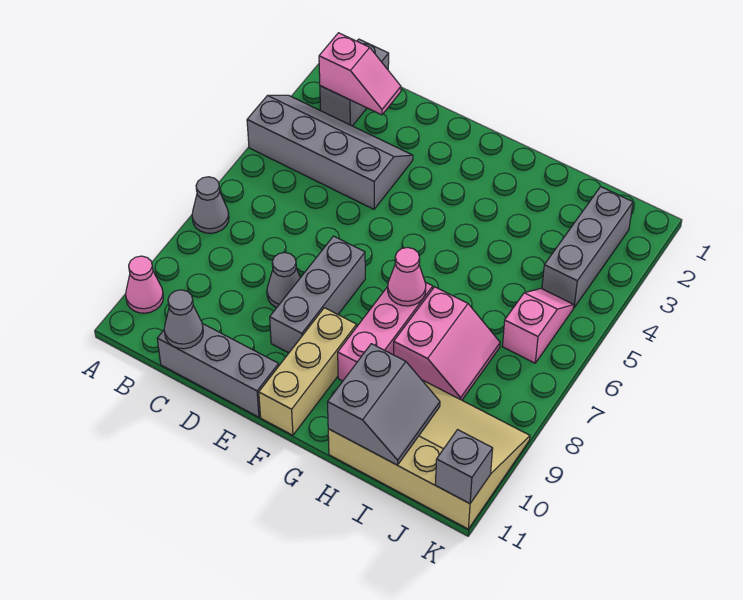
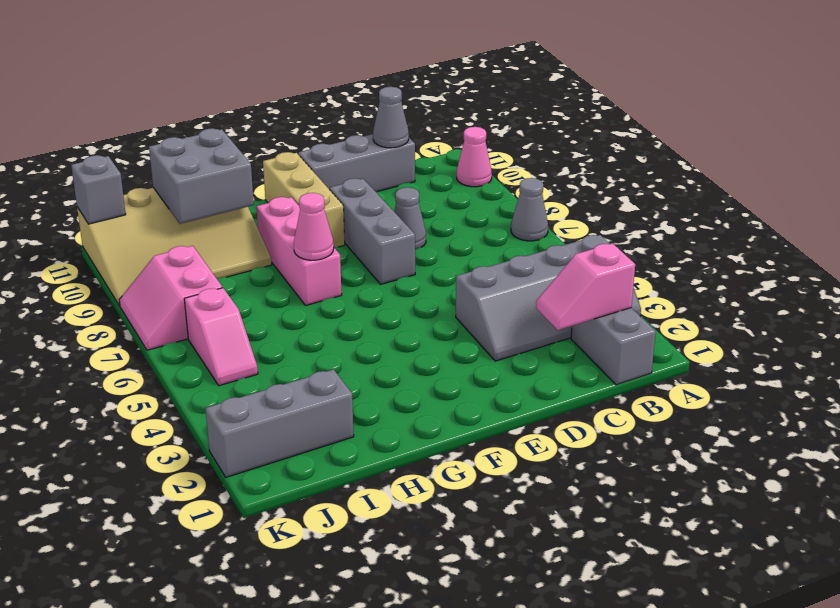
pink slope H7:I8 level 1 top H -> pink slope J7:K8 level 1 top J
grey slope H10:I11 level 2 top H -> grey brick H10:I11 level 2
grey brick J2:J4 level 1 -> grey brick I2:K2 level 1

